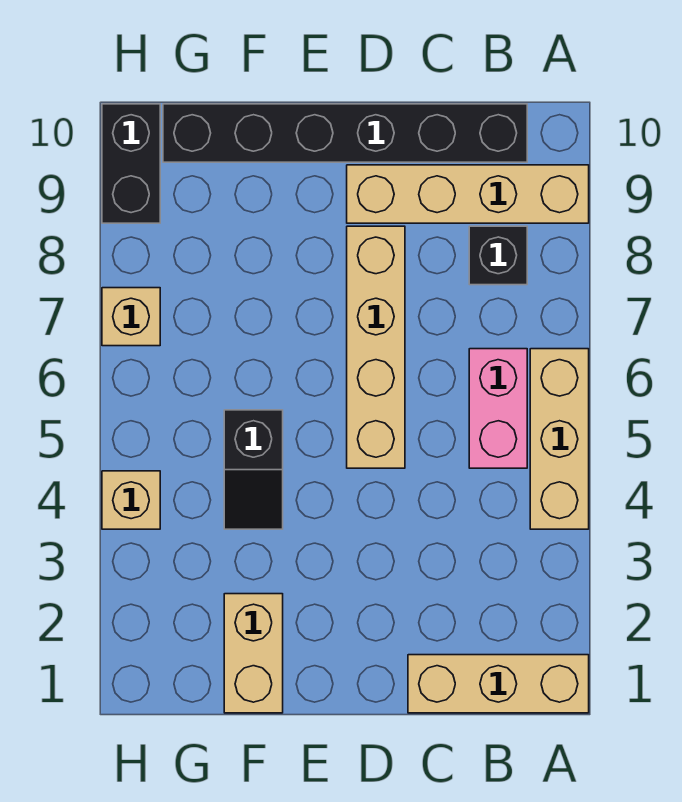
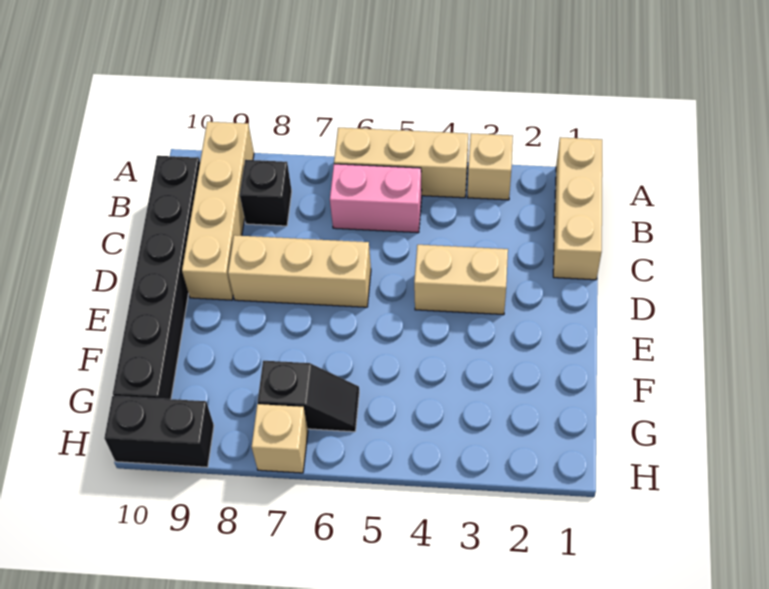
tan brick D5:D8 level 1 -> tan brick D6:D8 level 1
tan brick F1:F2 level 1 -> tan brick D3:D4 level 1
black slope F4:F5 level 1 top 5 -> black slope G6:G7 level 1 top 7
tan brick H4 level 1 -> tan brick A3 level 1

